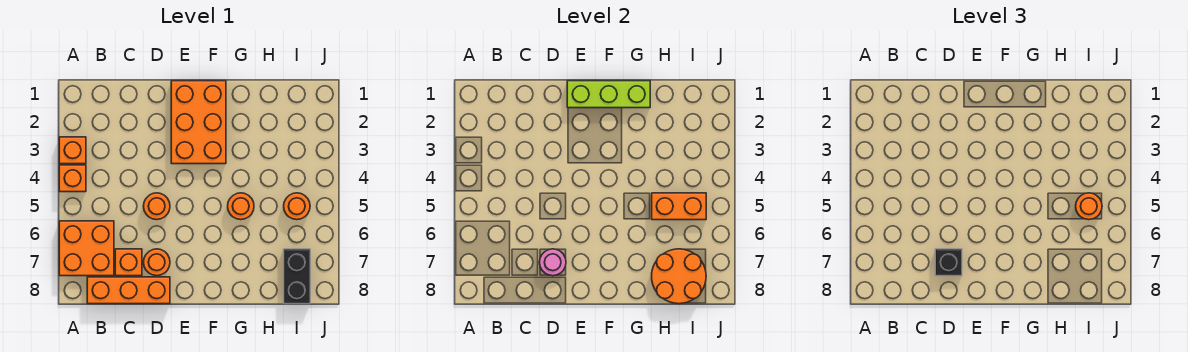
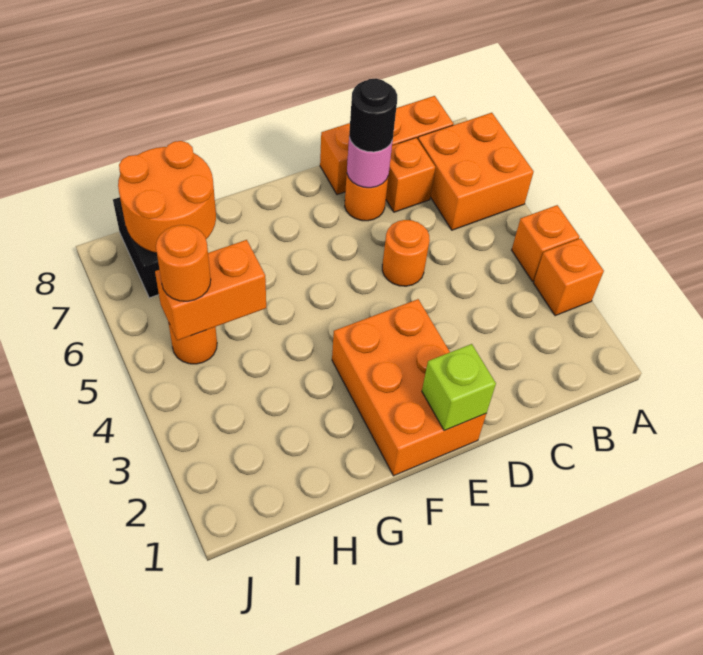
black brick D7 level 3 -> black round brick D7 level 3
lime brick E1:G1 level 2 -> lime brick E1 level 2
orange round brick G5 level 1 -> none

